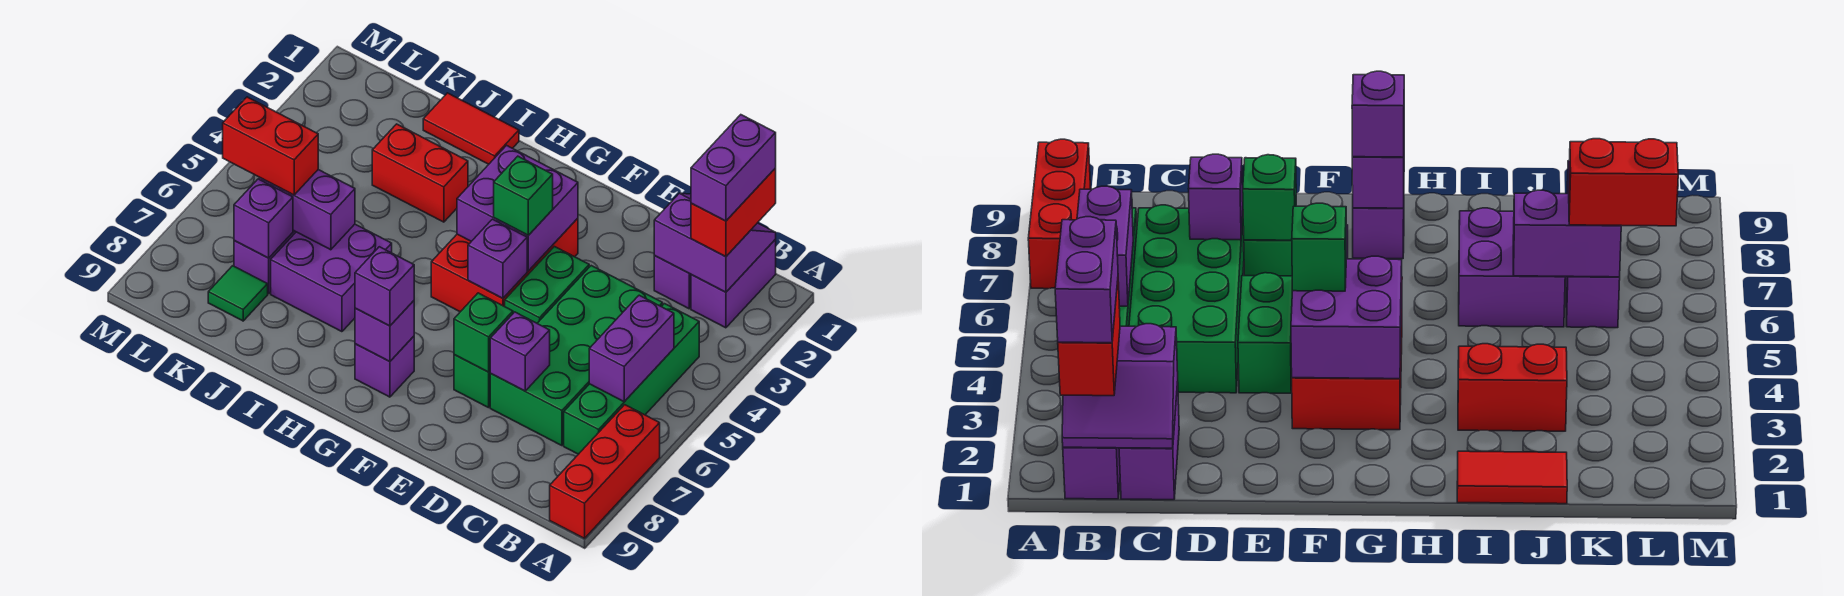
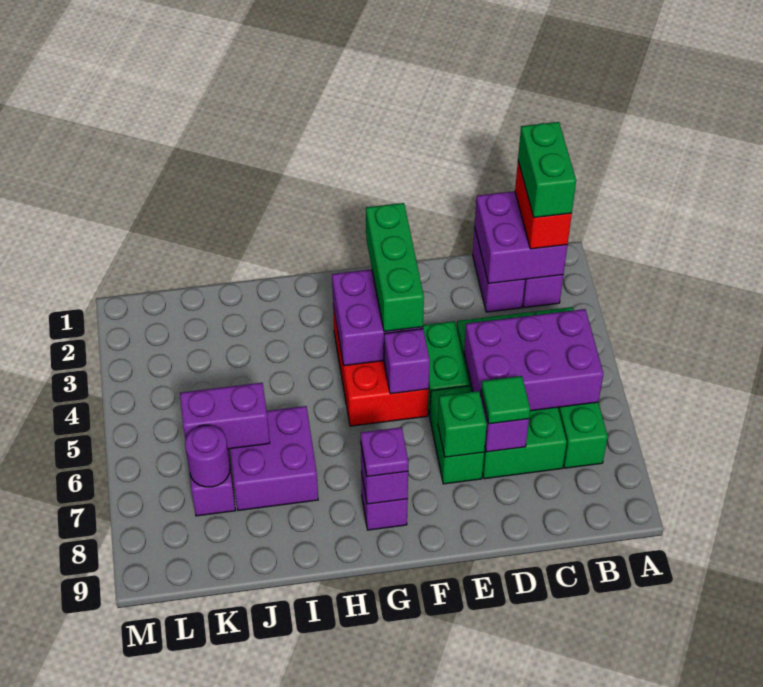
red brick A7:A9 level 1 -> none
purple slope B1:C2 level 2 top 2 -> purple brick B1:C2 level 2
purple brick B1:B2 level 4 -> green brick B1:B2 level 4
purple brick B5:B6 level 2 -> purple brick B5:D6 level 2
green brick E7 level 1 -> green brick E6:E7 level 1
green brick F4 level 3 -> green brick F2:F4 level 3
purple brick G8 level 3 -> purple plate G8 level 3
red tile I1:J1 level 1 -> none
red brick I3:J3 level 1 -> none
red brick K6:L6 level 3 -> none
purple brick K7 level 2 -> purple round brick K7 level 2
green tile K8 level 1 -> green tile D7 level 3

